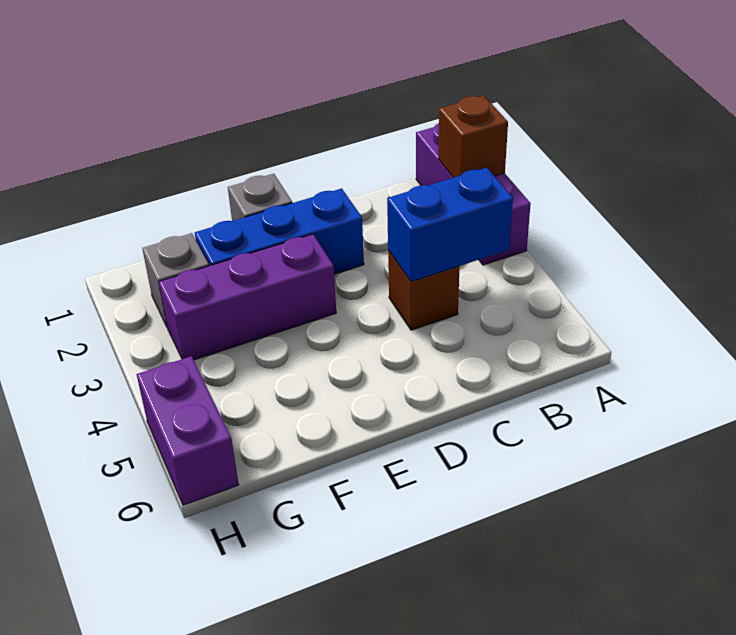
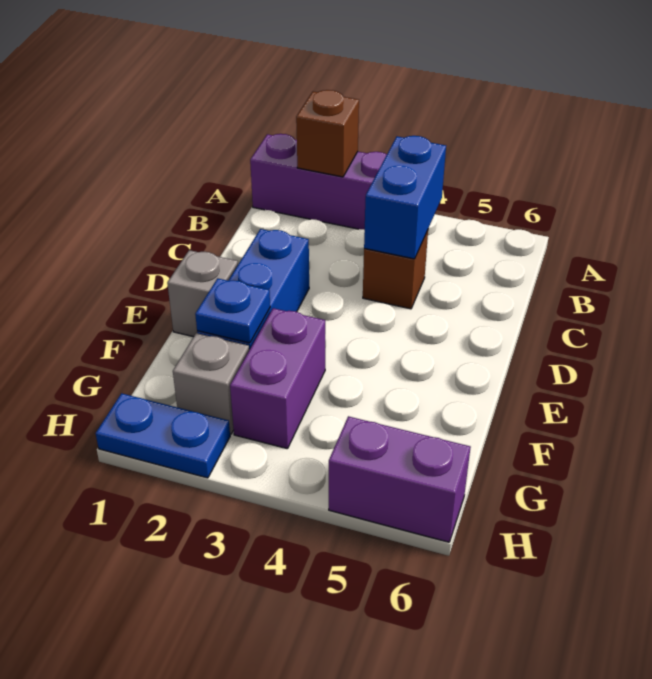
purple brick E3:G3 level 1 -> purple brick F3:G3 level 1
none -> blue plate F2 level 2
none -> blue plate H1:H2 level 1

